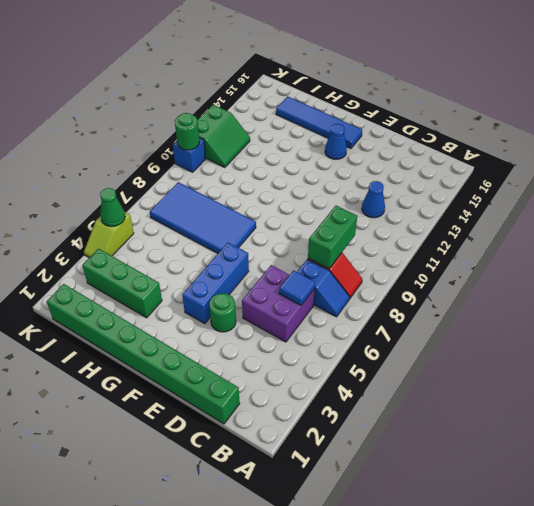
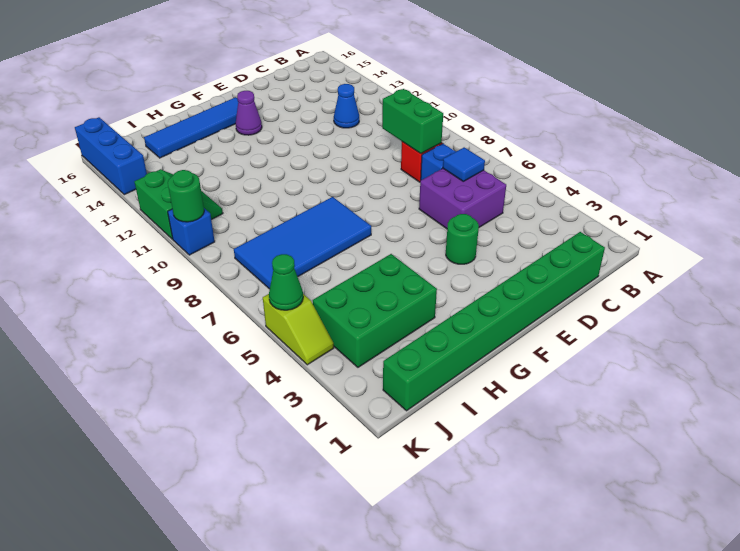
blue brick F4:F6 level 1 -> blue brick K14:K16 level 1
blue cone F14 level 1 -> purple cone F14 level 1
green brick H3:J3 level 1 -> green brick H3:J4 level 1

